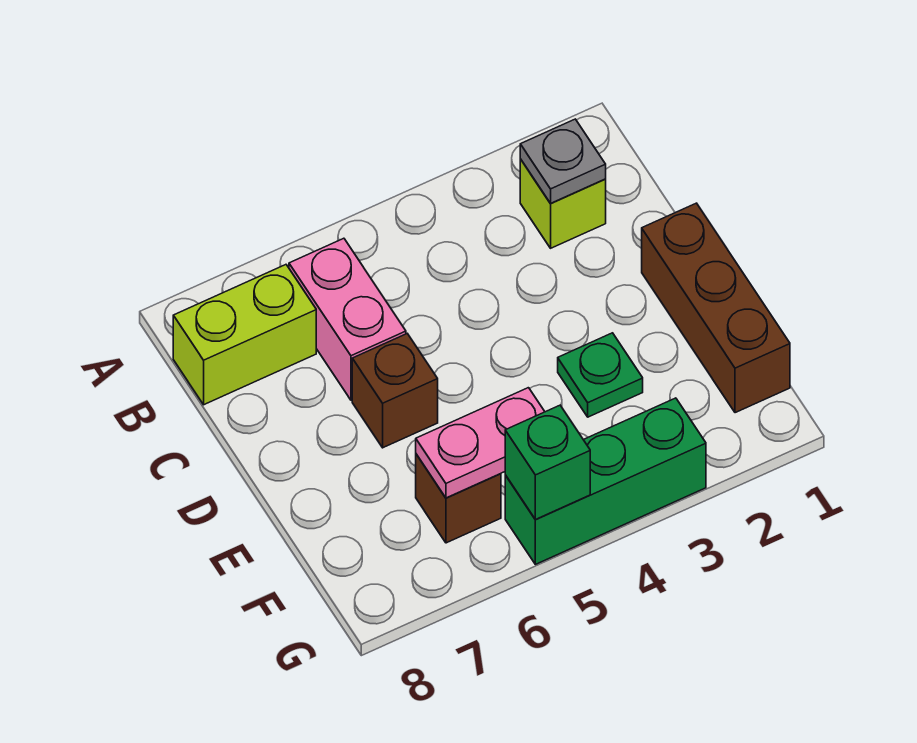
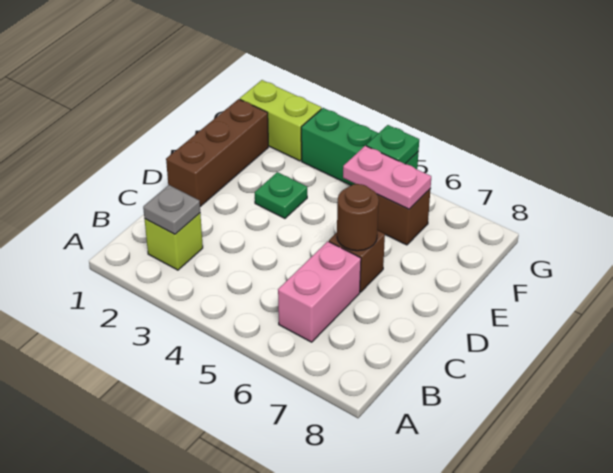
lime brick B7:B8 level 1 -> lime brick G1:G2 level 1
none -> brown round brick D6 level 2
green brick G5 level 2 -> green plate G5 level 2

